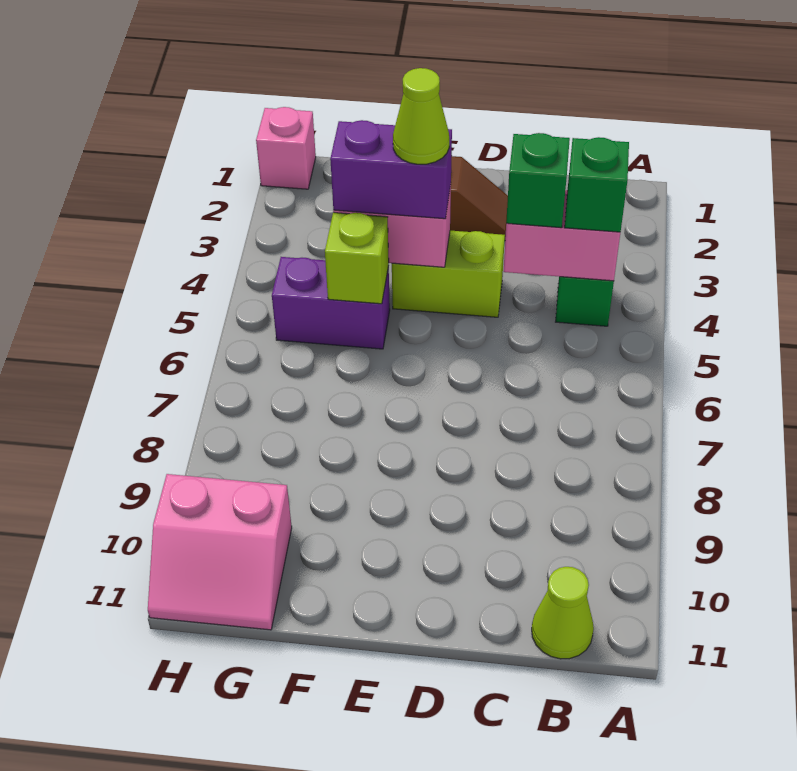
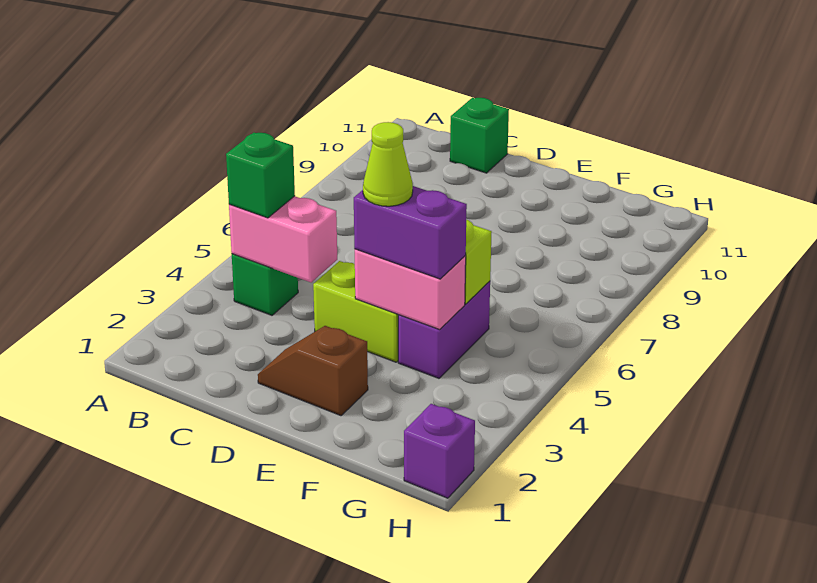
lime cone B11 level 1 -> none
green brick C4 level 3 -> green brick C11 level 1
purple brick F5:G5 level 1 -> purple brick F4:F5 level 1
pink slope G10:H11 level 1 top 10 -> none
pink brick H1 level 1 -> purple brick H1 level 1

